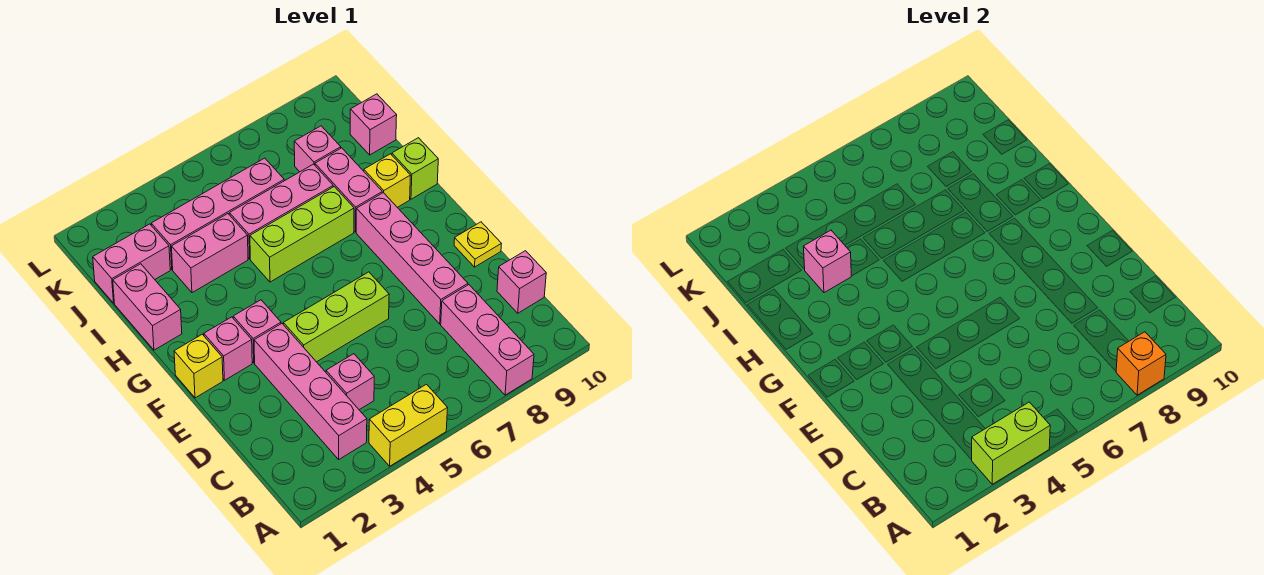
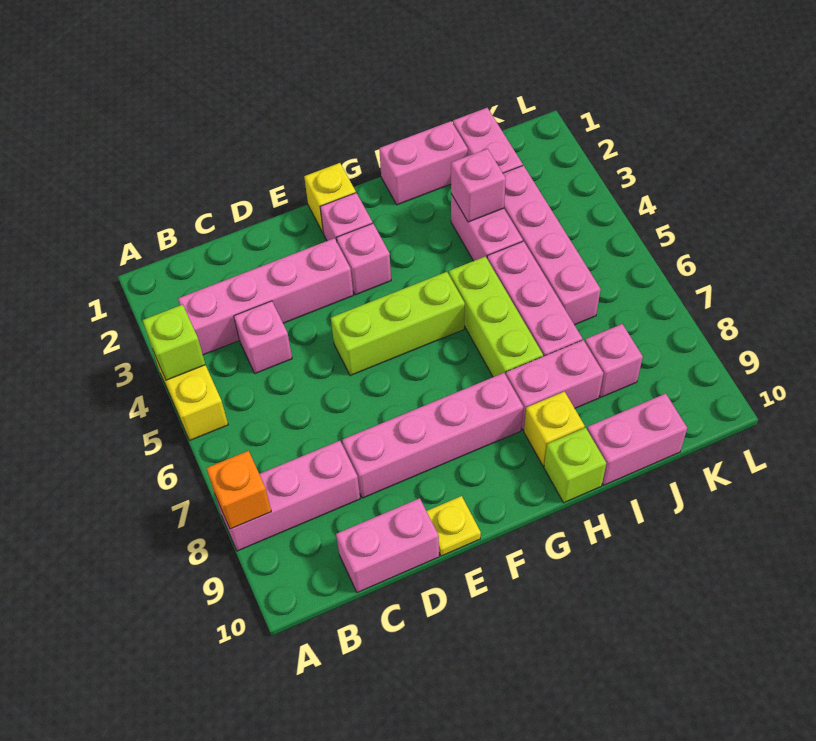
lime brick A3:A4 level 2 -> lime brick A4 level 2
pink brick C10 level 1 -> pink brick C10:D10 level 1
lime brick E4:E6 level 1 -> lime brick E5:G5 level 1
pink brick J10 level 1 -> pink brick I10:J10 level 1

